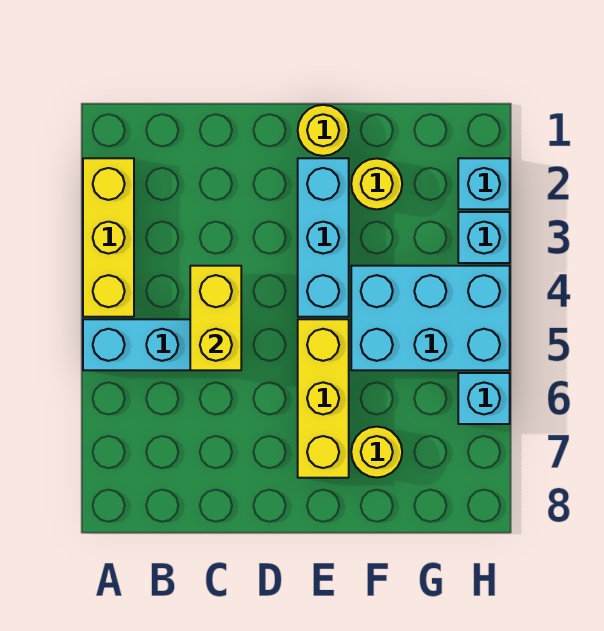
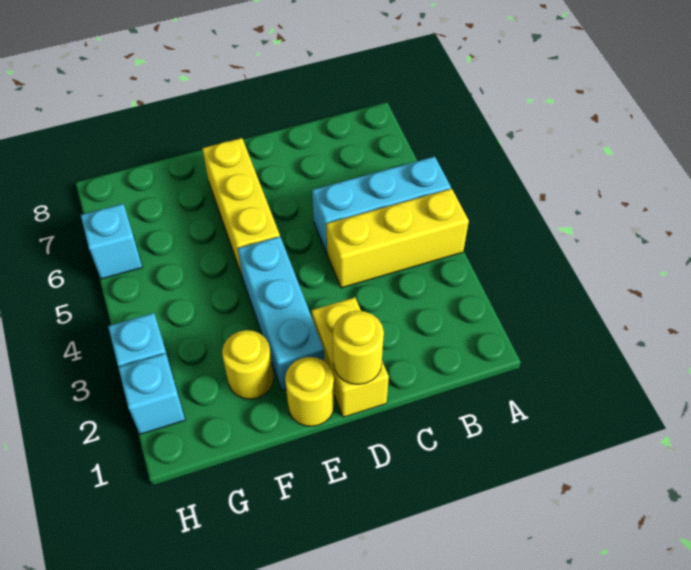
yellow brick A2:A4 level 1 -> yellow brick A4:C4 level 1
yellow brick C4:C5 level 2 -> yellow brick D1:D2 level 1
cyan brick F4:H5 level 1 -> none
yellow round brick F7 level 1 -> yellow round brick D1 level 2

